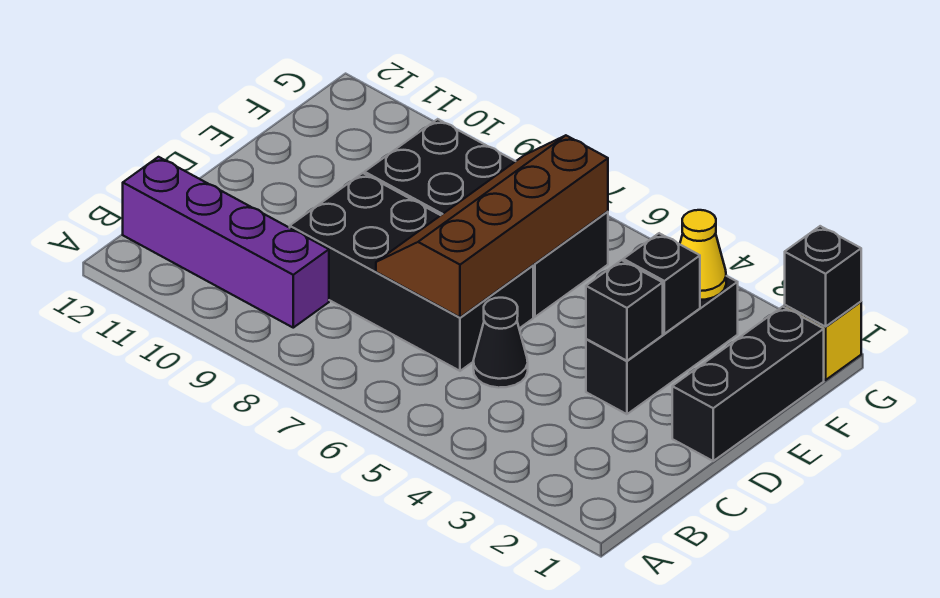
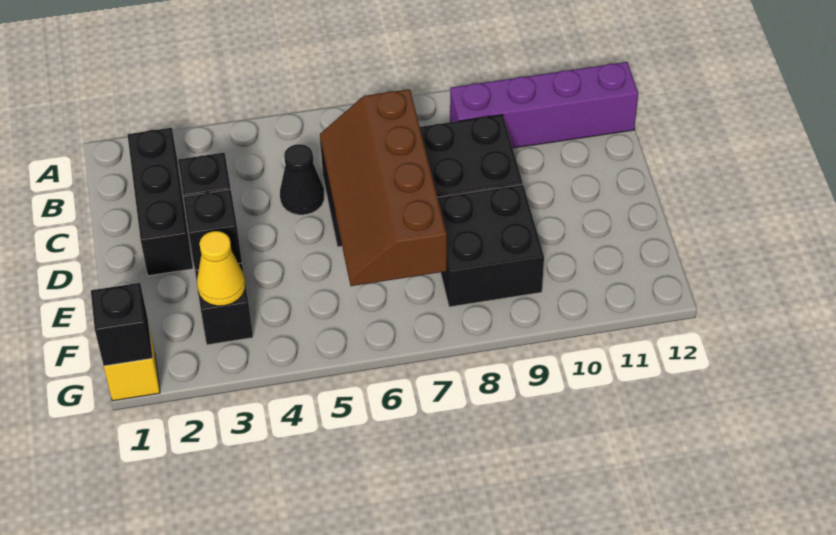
brown slope C6:F7 level 2 top 6 -> brown slope C6:F7 level 2 top 7
black brick D1:F1 level 1 -> black brick B2:D2 level 1
black brick E6:F9 level 1 -> black brick E8:F9 level 1

